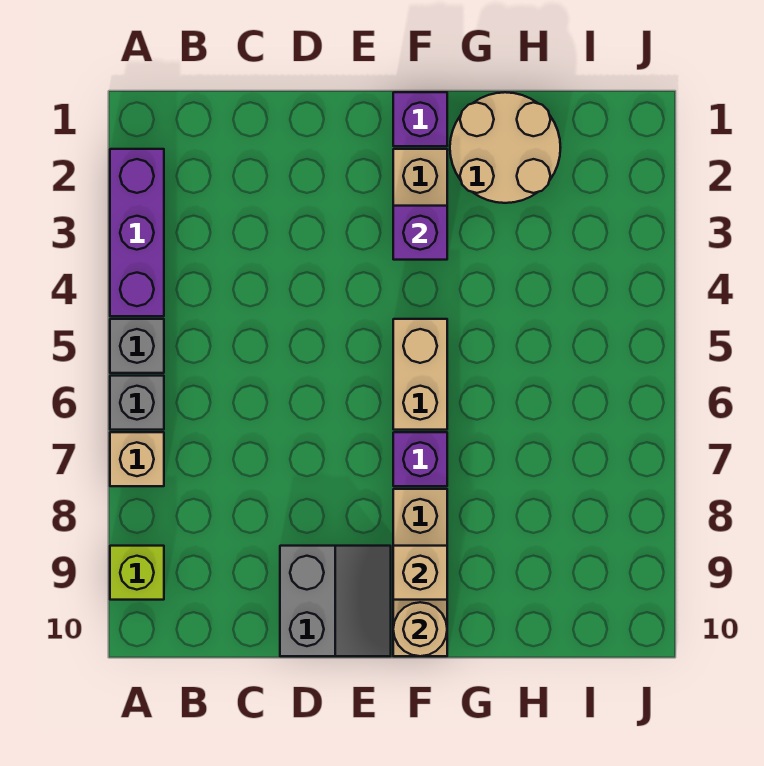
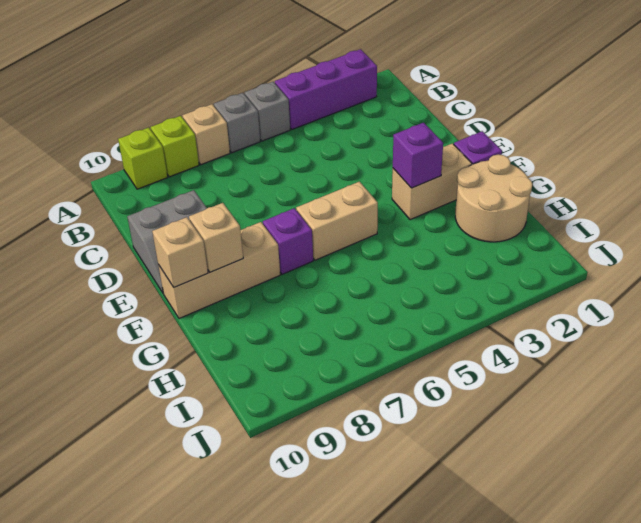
none -> lime brick A8 level 1
tan round brick F10 level 2 -> tan brick F10 level 2

